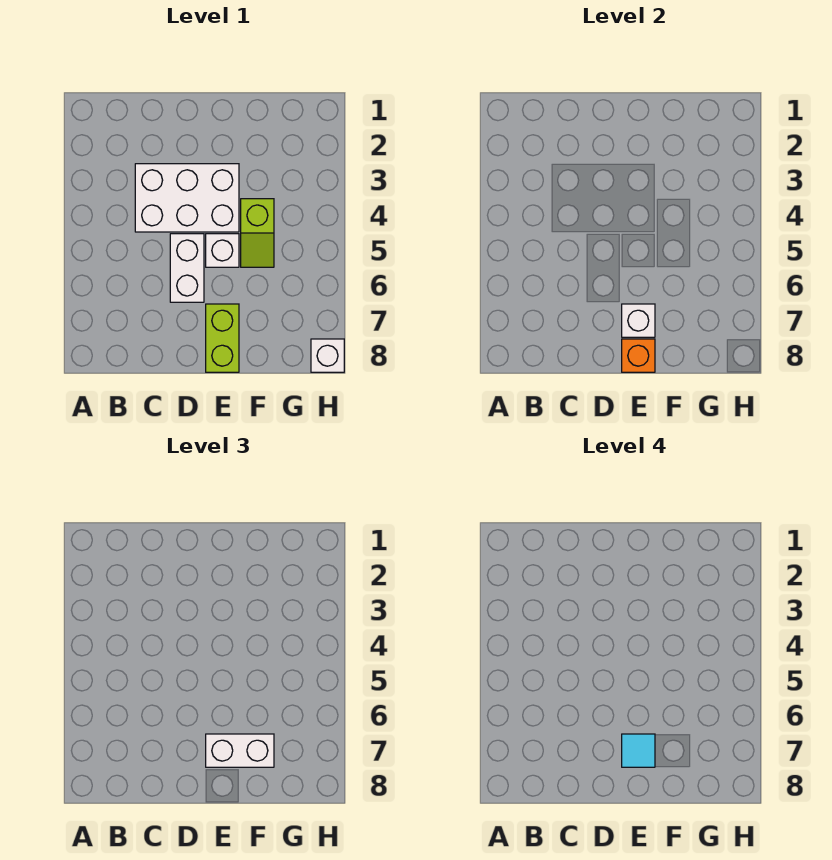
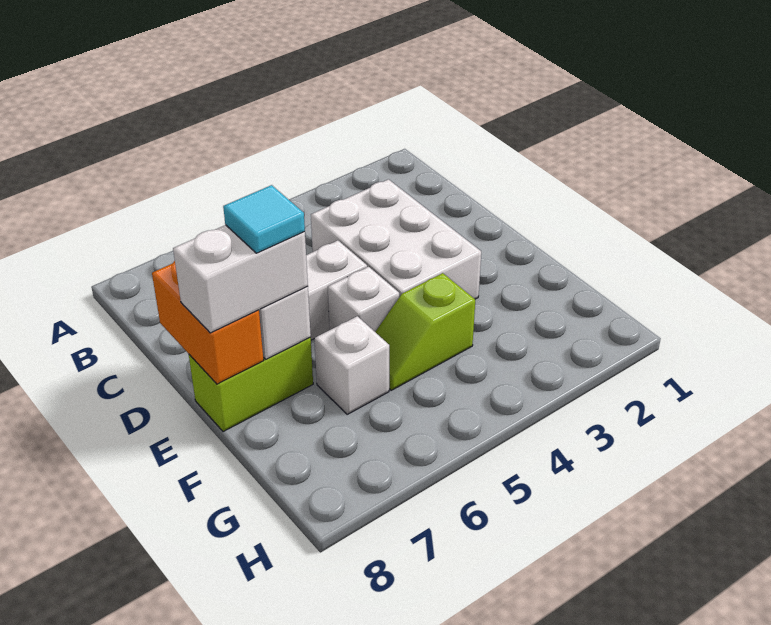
white brick E7:F7 level 3 -> white brick E7:E8 level 3
orange brick E8 level 2 -> orange brick D8:E8 level 2
white brick H8 level 1 -> white brick F6 level 1

